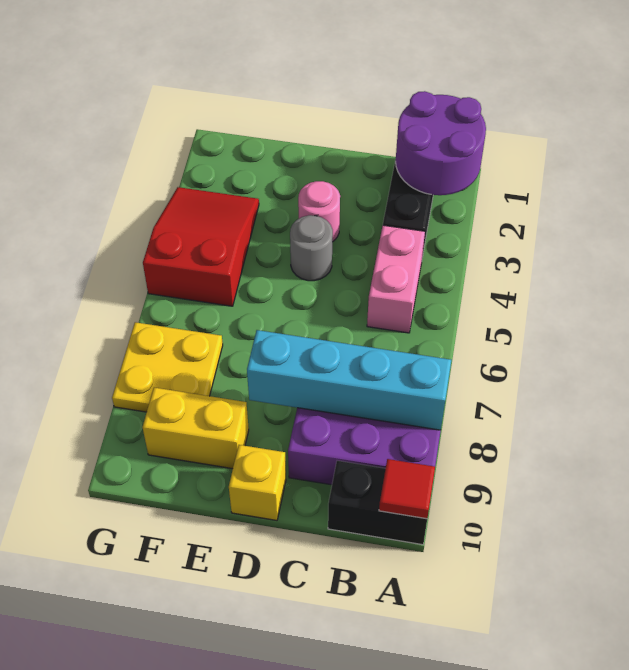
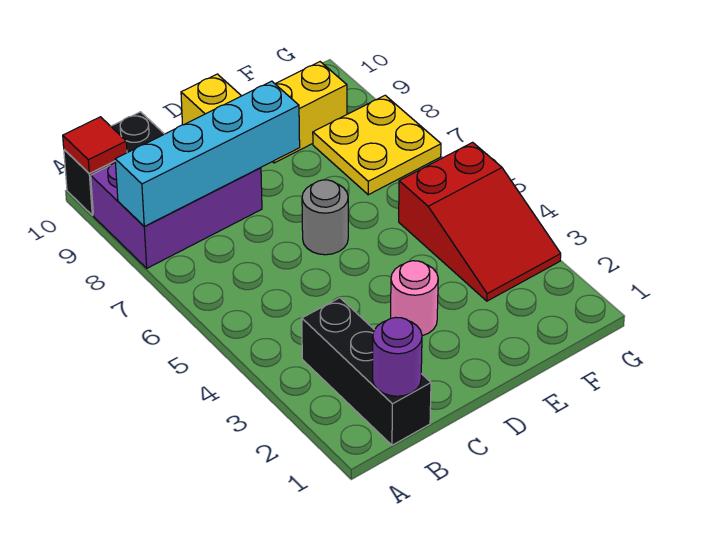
purple round brick A1:B2 level 2 -> purple round brick B1 level 2
pink brick B4:B5 level 1 -> none
grey round brick D4 level 1 -> grey round brick D6 level 1

